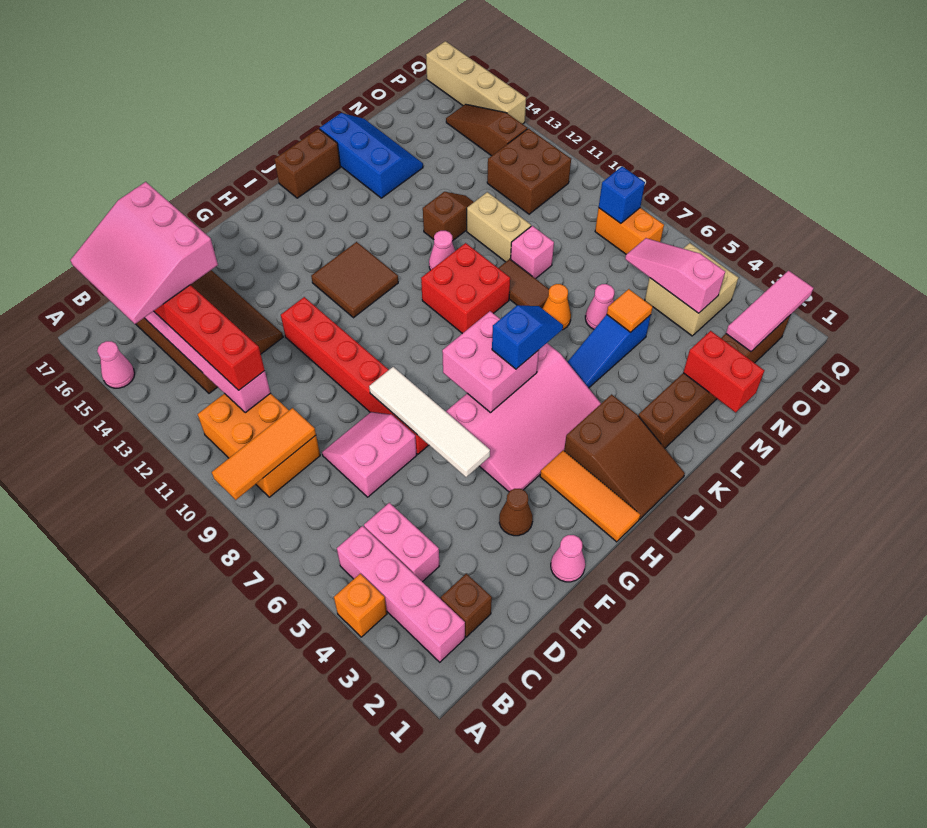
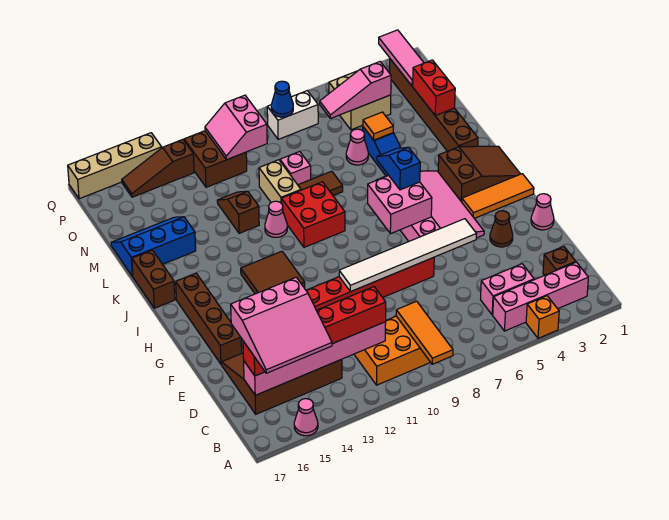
pink slope D7:E8 level 1 top 7 -> pink slope O10:P11 level 2 top 10
white tile F5:F8 level 2 -> white tile F5:F10 level 2
none -> brown brick F16:I16 level 1
orange cone L7 level 1 -> none
red brick M1:M2 level 2 -> red brick M2:N2 level 2
tan brick M10:M11 level 1 -> tan brick L10:M10 level 1
orange brick P7:P8 level 1 -> white brick P7:P8 level 1
blue brick P8 level 2 -> blue cone P8 level 2

